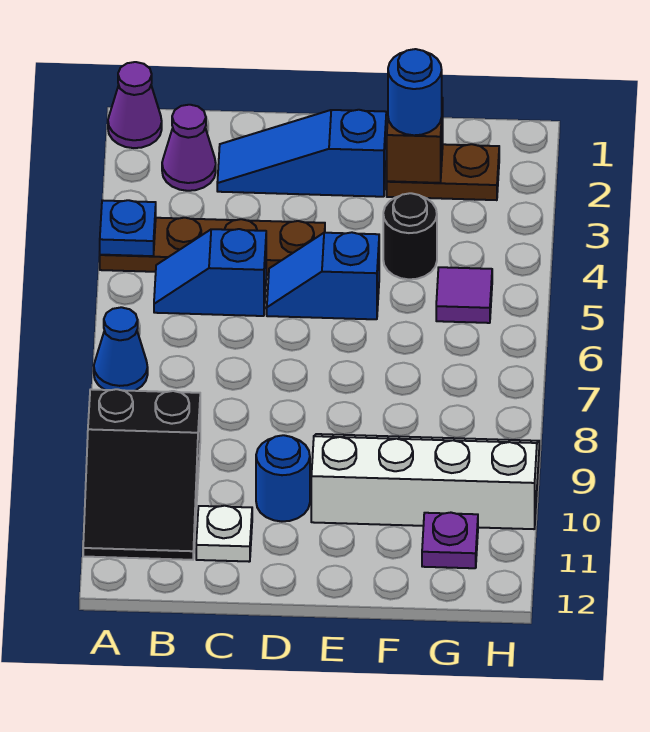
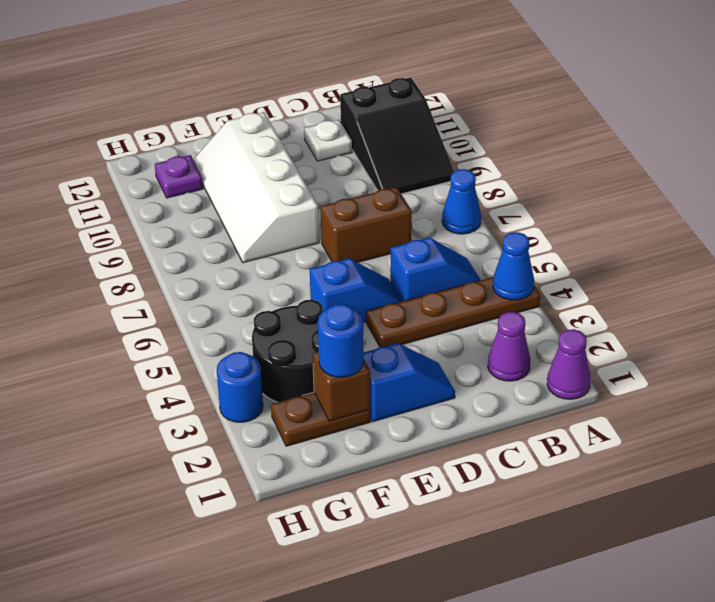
blue plate A4 level 2 -> blue cone A4 level 2
black slope A9:B11 level 1 top 9 -> black slope A9:B11 level 1 top 11
blue slope C2:E2 level 1 top E -> blue slope D2:E2 level 1 top E
none -> brown brick C7:D7 level 1
blue round brick D10 level 1 -> blue round brick H3 level 1
white slope E9:H10 level 1 top 10 -> white slope E8:F11 level 1 top E
black round brick F4 level 1 -> black round brick F3:G4 level 1
purple tile G5 level 1 -> none

